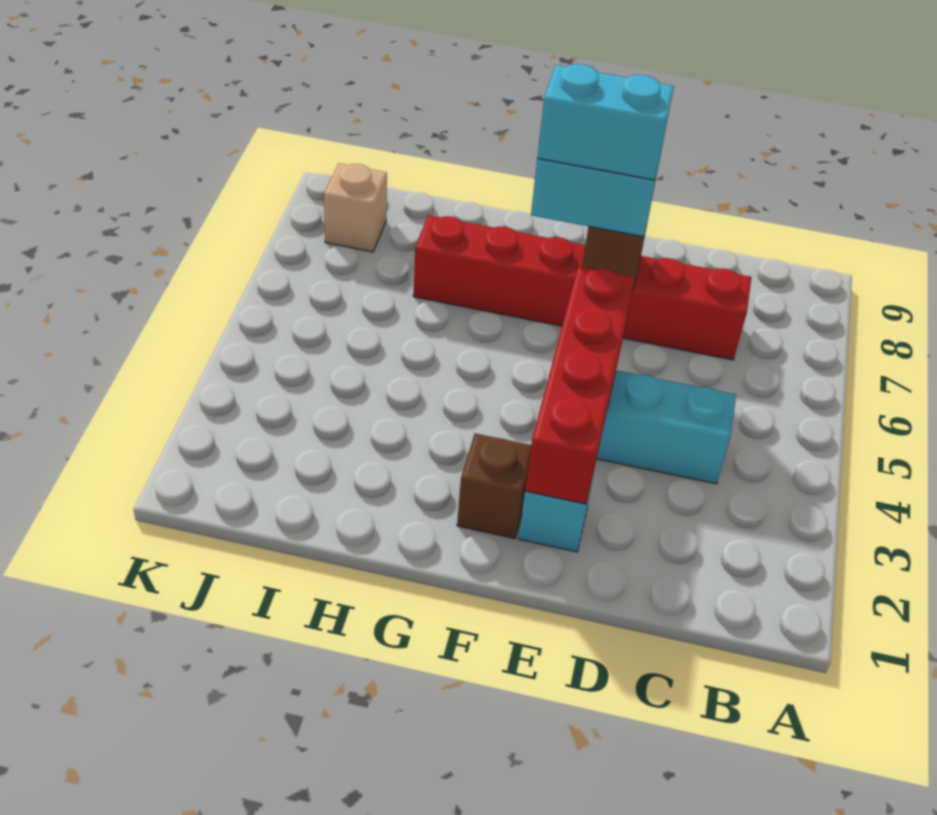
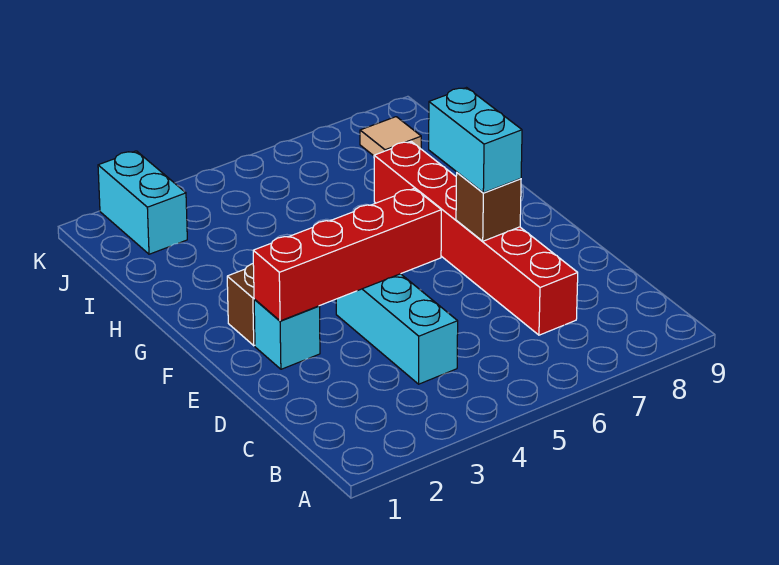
cyan brick E7:F7 level 4 -> cyan brick J2:K2 level 1
tan brick J8 level 1 -> tan tile J8 level 1

